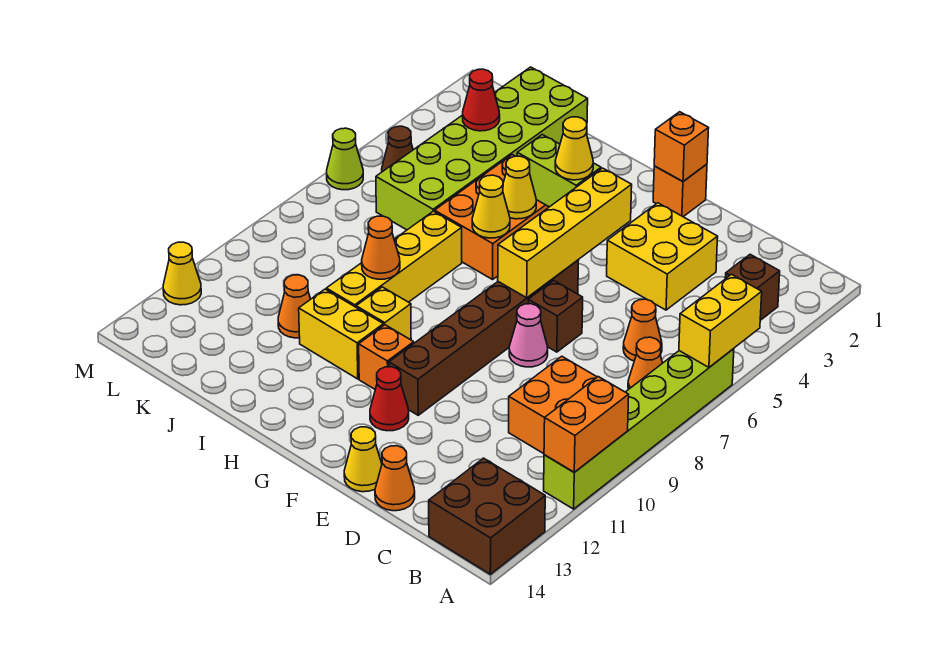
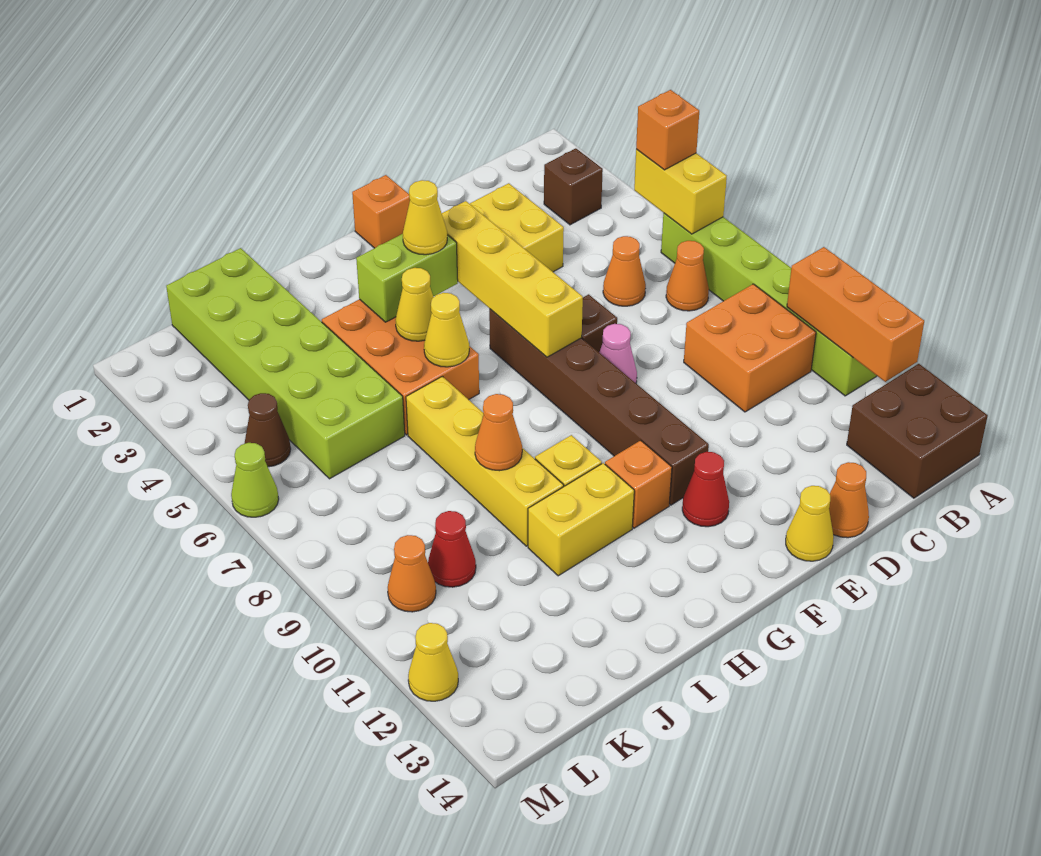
orange brick A10:A11 level 2 -> orange brick A10:A12 level 2
orange brick F1 level 2 -> orange brick A5 level 3
orange cone J11 level 1 -> orange cone L10 level 1
red cone K3 level 2 -> red cone K10 level 1

